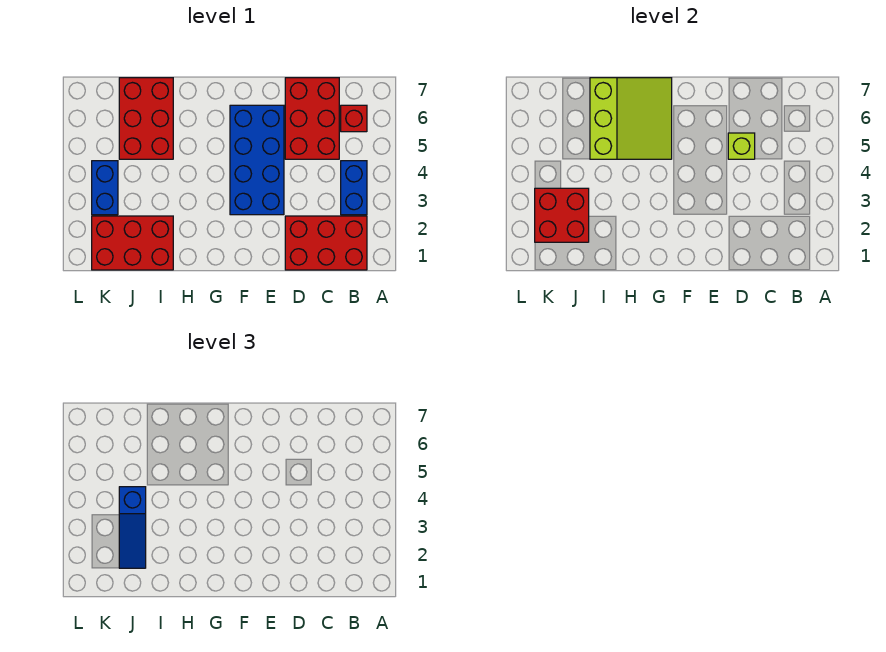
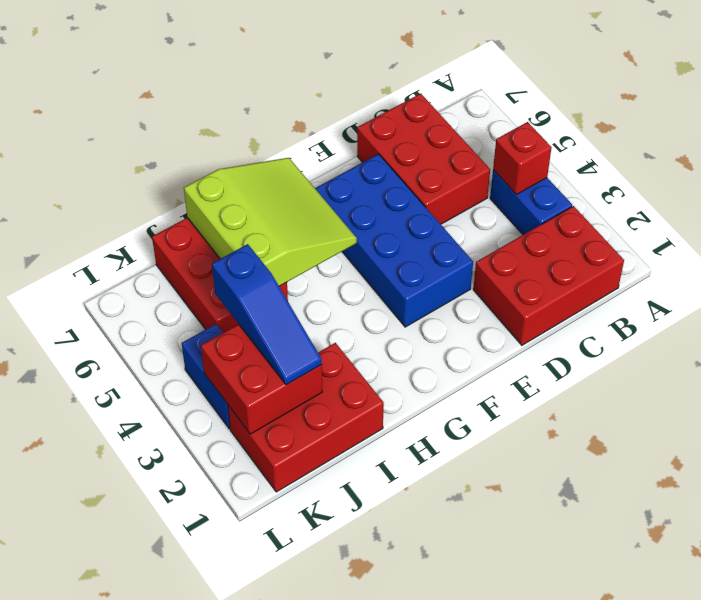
red brick B6 level 1 -> red brick B4 level 2
lime brick D5 level 2 -> none

